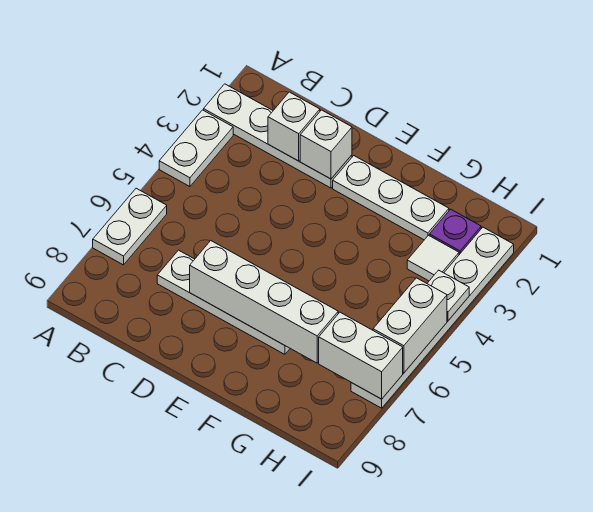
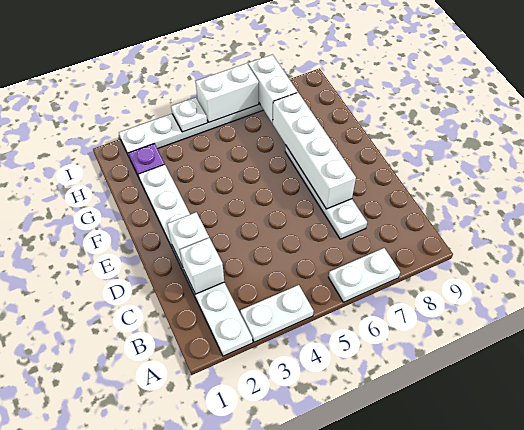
white tile H3 level 1 -> none

